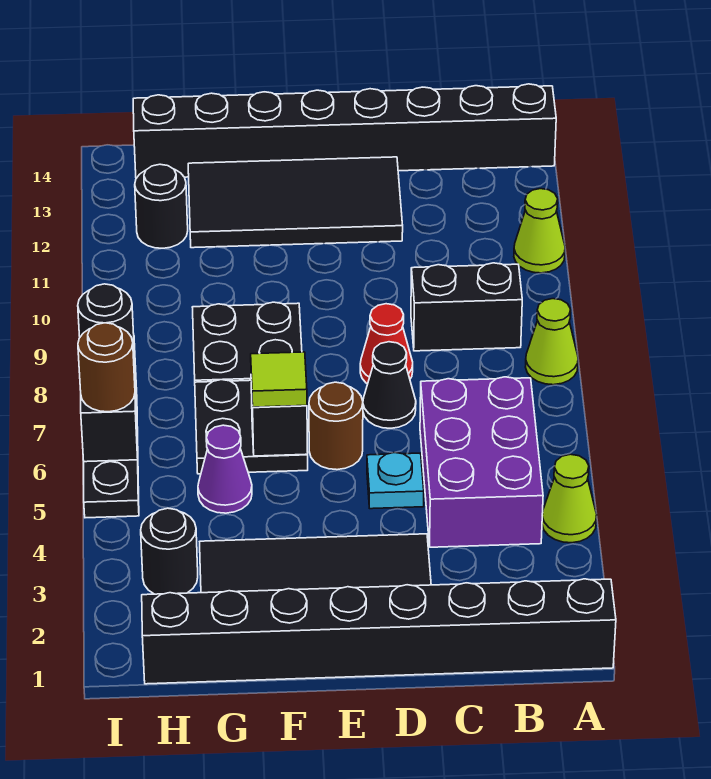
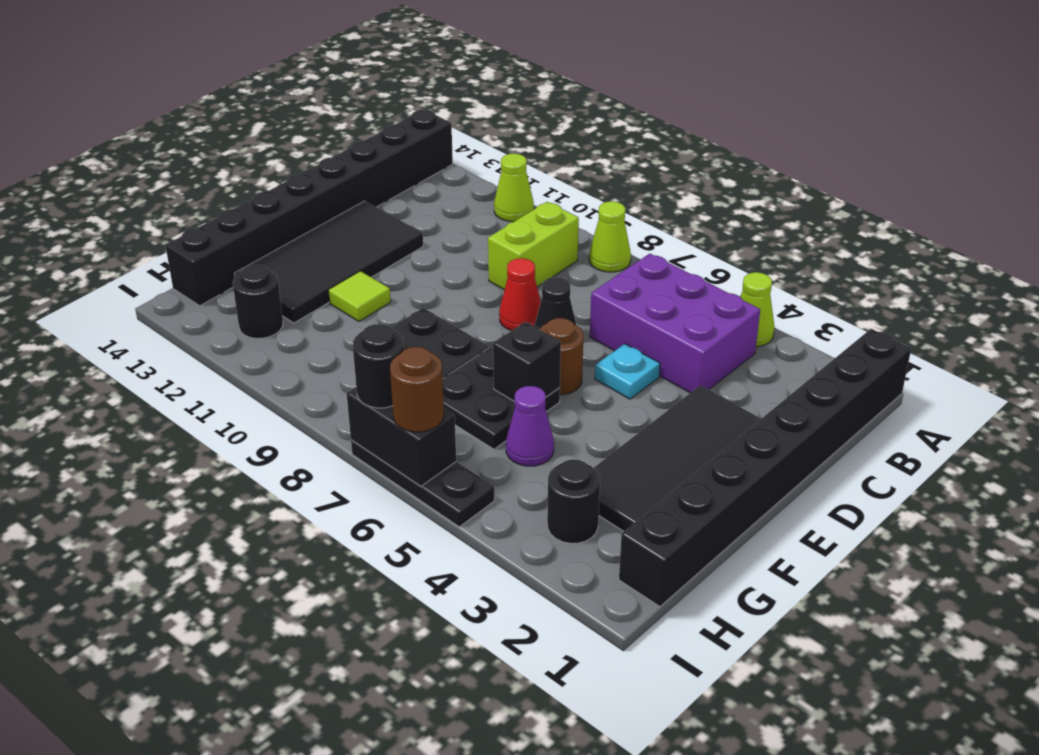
black brick B9:C9 level 1 -> lime brick B9:C9 level 1
lime tile F6 level 3 -> lime tile F11 level 1

